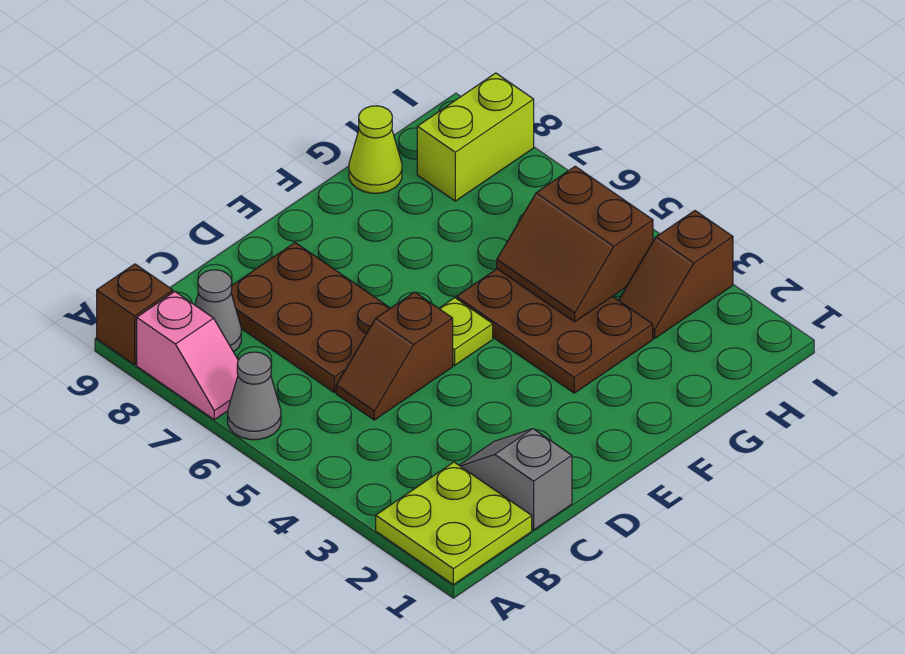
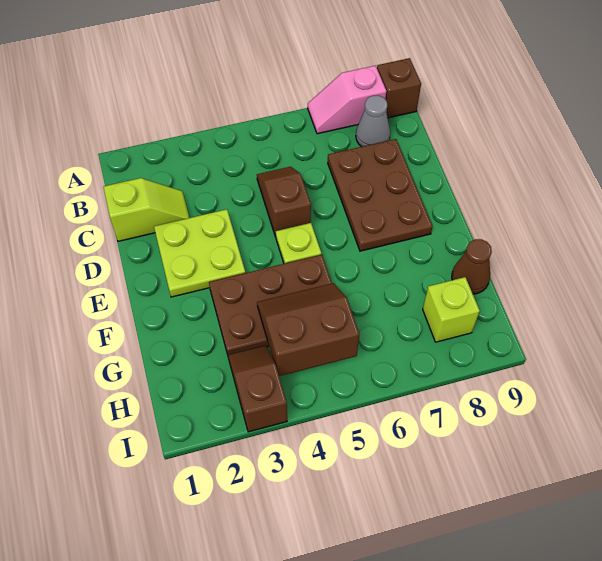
lime plate A1:B2 level 1 -> lime plate D2:E3 level 1
grey cone A6 level 1 -> none
grey slope C1:C2 level 1 top 1 -> lime slope C1:C2 level 1 top 1
brown plate C6:D8 level 1 -> brown plate C7:E8 level 1
lime cone G9 level 1 -> brown cone G9 level 1
lime brick H8:I8 level 1 -> lime brick H8 level 1

